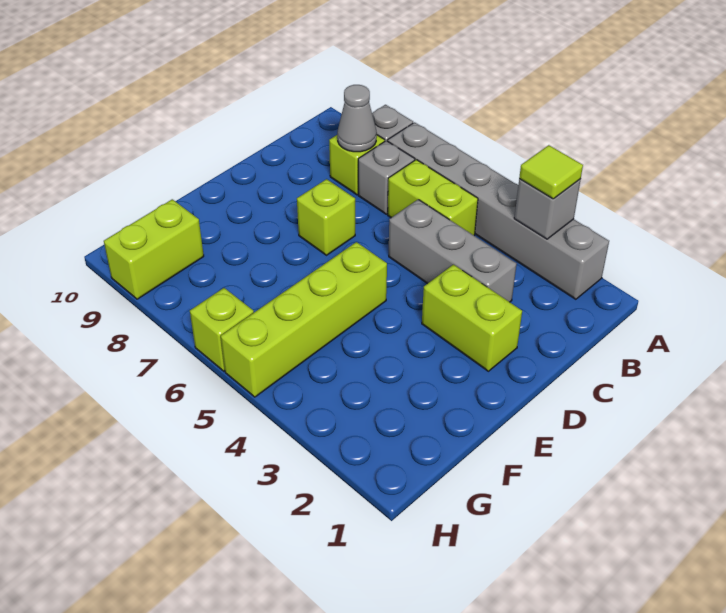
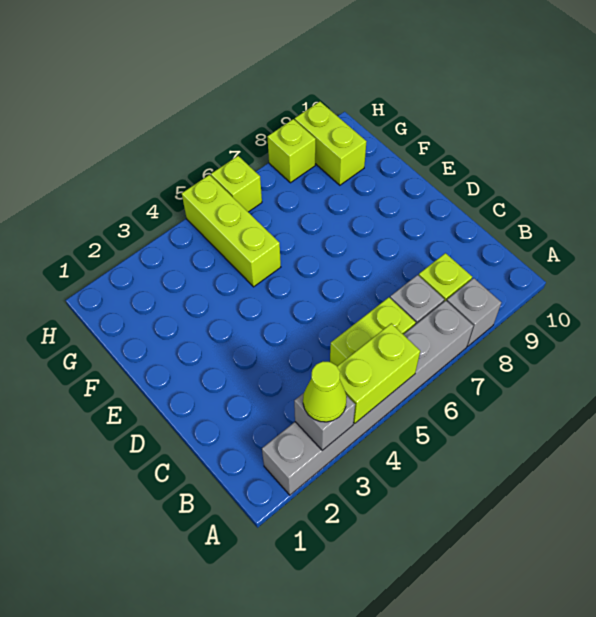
lime tile A3 level 3 -> lime cone A3 level 3
grey cone B8 level 2 -> none
grey brick C3:C5 level 1 -> none
lime brick D2:D3 level 1 -> lime brick A4:A5 level 2
lime brick D7 level 1 -> lime brick H8 level 1
lime brick E5:H5 level 1 -> lime brick F5:H5 level 1

